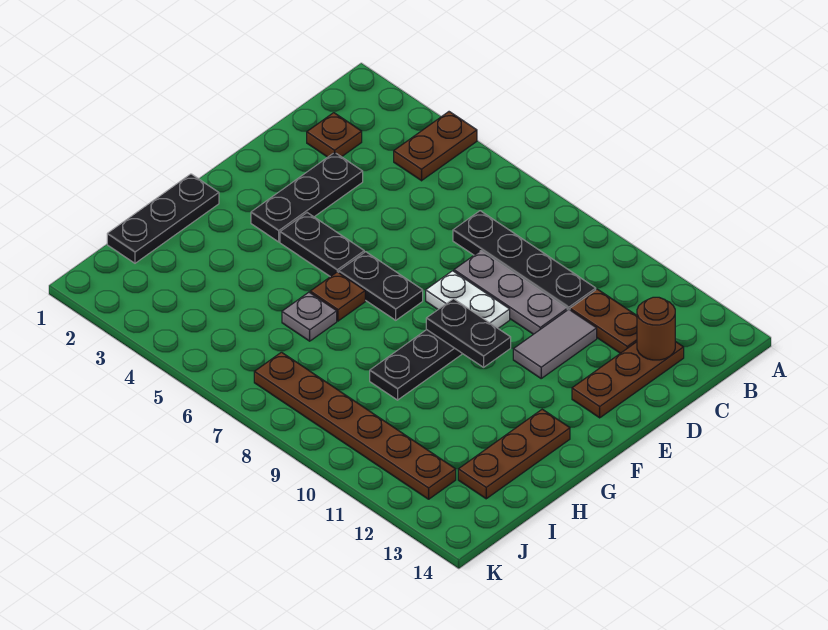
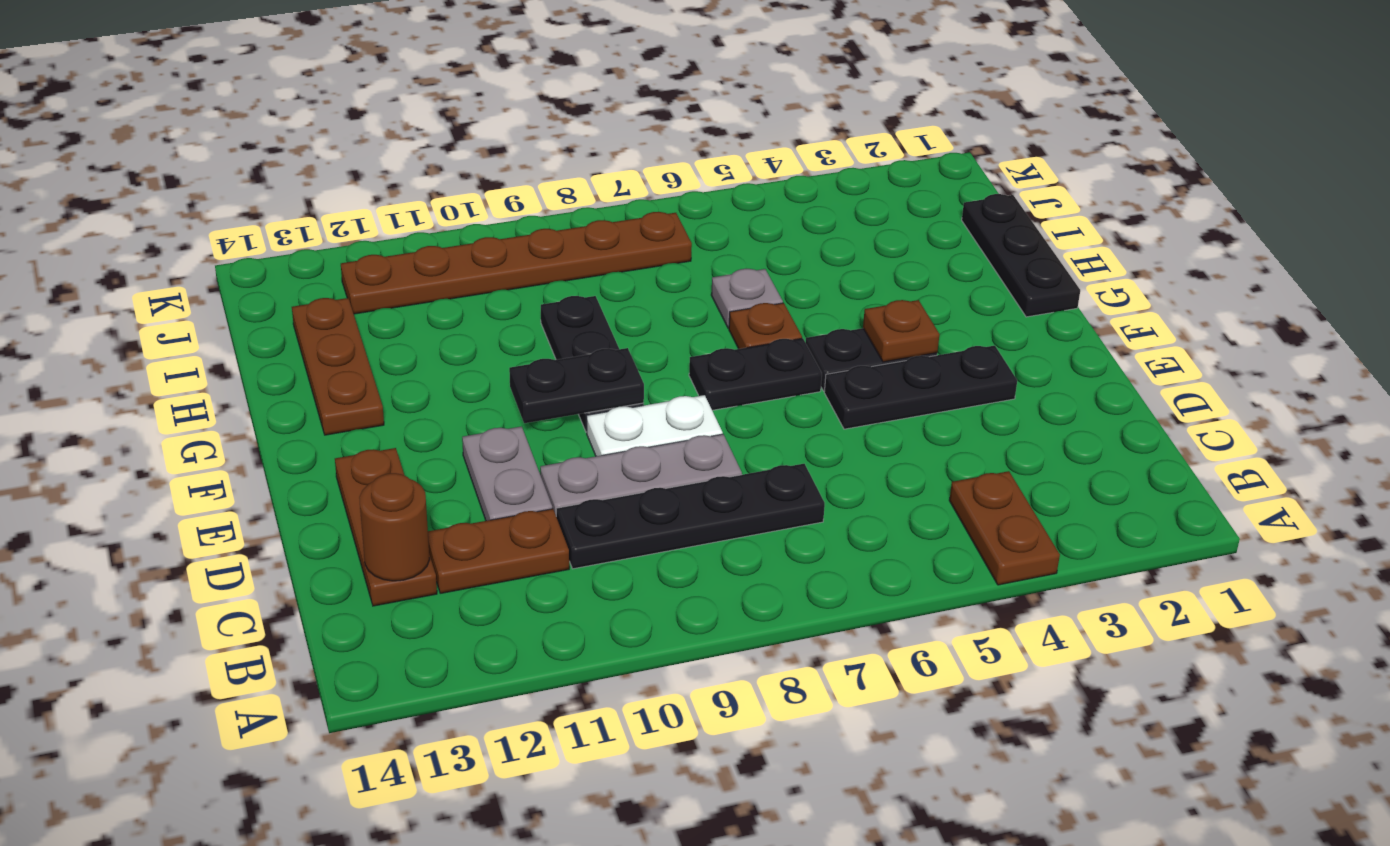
brown plate C2 level 1 -> brown plate F4 level 2
black plate D3:F3 level 1 -> black plate E3:E5 level 1
grey tile D11:E11 level 1 -> grey plate D11:E11 level 1

